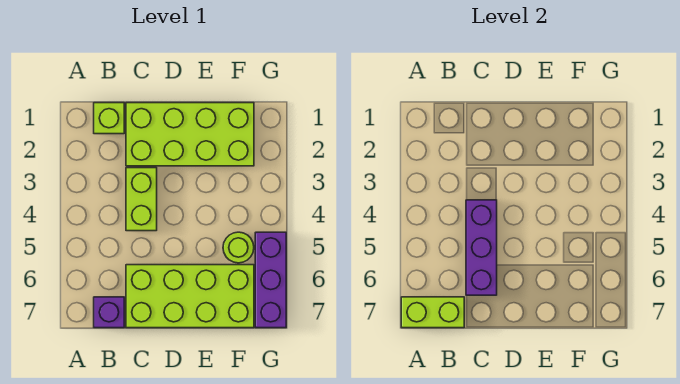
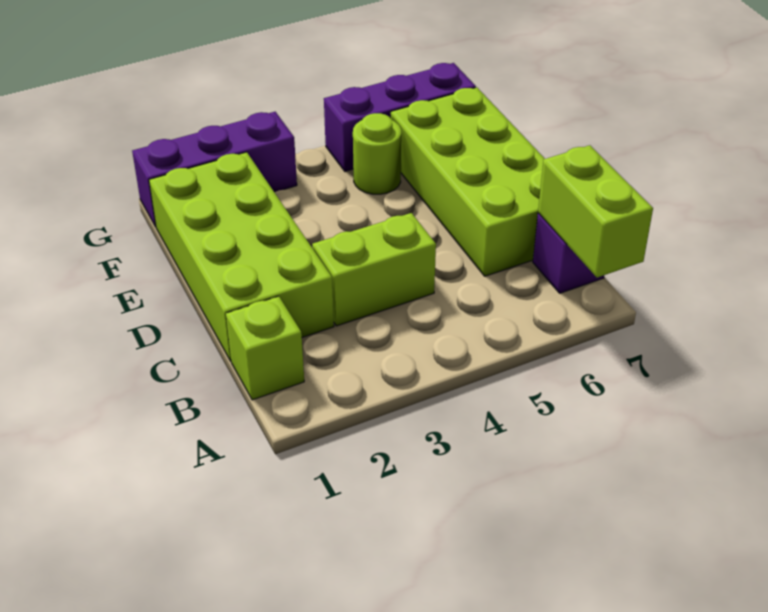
purple brick C4:C6 level 2 -> purple brick G1:G3 level 1

